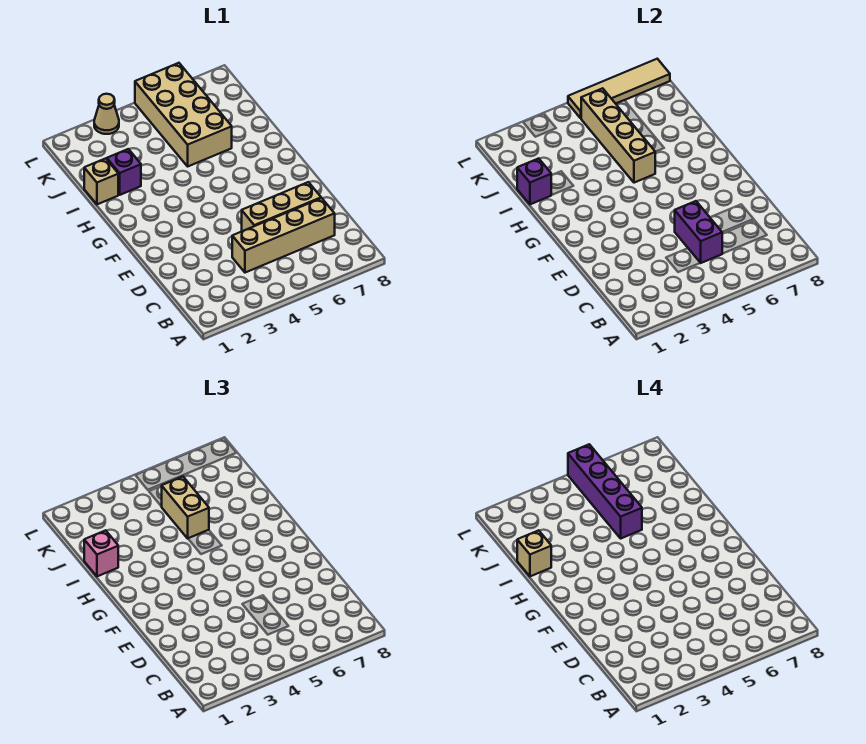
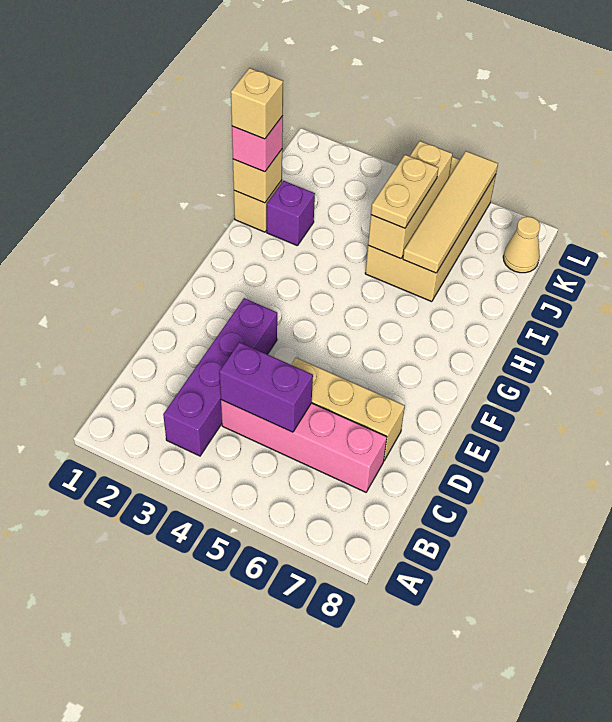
tan brick C4:C7 level 1 -> pink brick C4:C7 level 1
purple brick C5:D5 level 2 -> purple brick C4:C5 level 2
tan brick H5:K5 level 2 -> tan brick I5:K5 level 2
purple brick I1 level 2 -> tan brick I1 level 2
tan brick I5:J5 level 3 -> tan plate I5:J5 level 3
purple brick I5:L5 level 4 -> purple brick B3:E3 level 1
tan cone L3 level 1 -> tan cone K8 level 1
tan tile L5:L8 level 2 -> tan tile I6:L6 level 2

